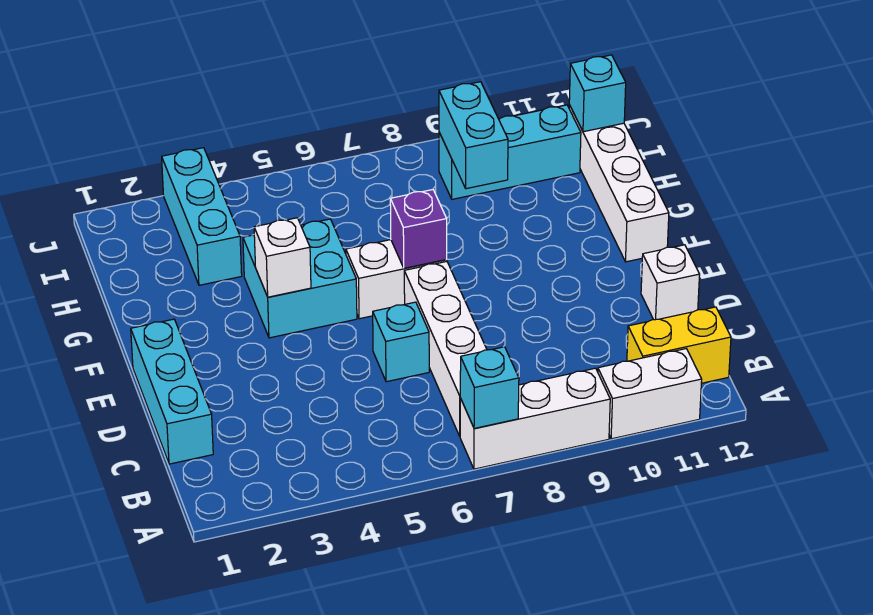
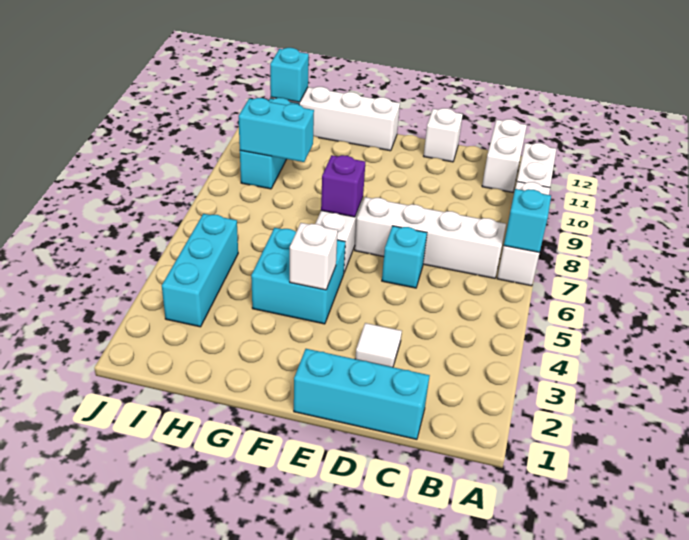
yellow brick B11:B12 level 1 -> white brick B11:B12 level 1
none -> white tile D3 level 1
cyan brick H3:J3 level 1 -> cyan brick I3:I5 level 1

